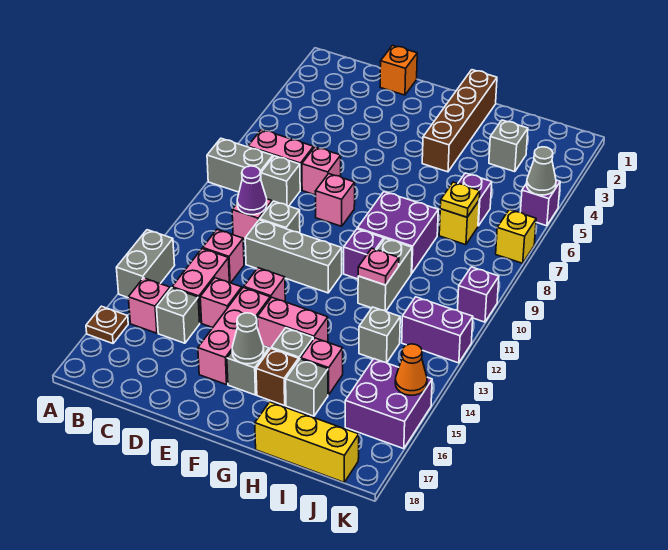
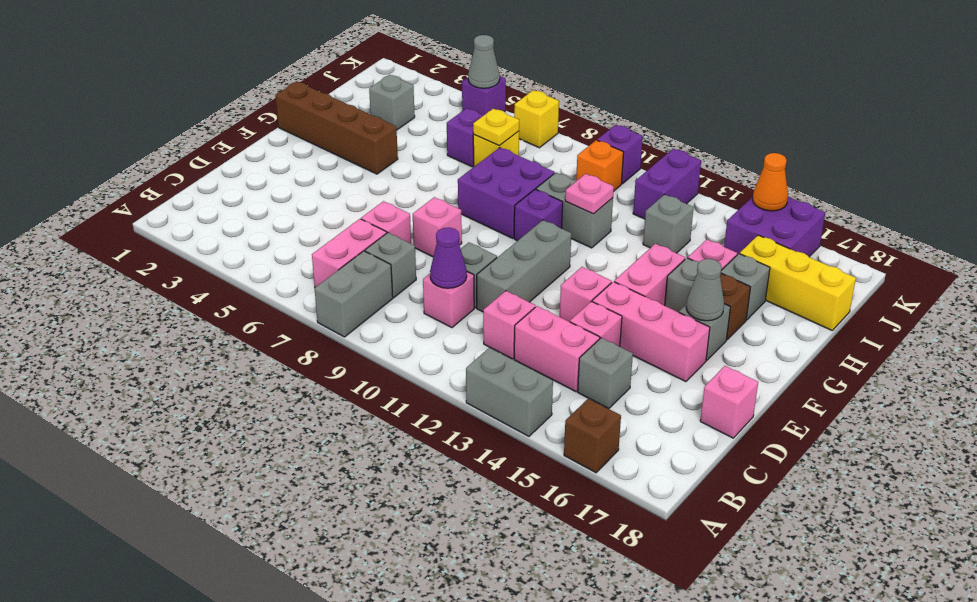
brown plate A16 level 1 -> brown brick A16 level 1
pink brick B15 level 1 -> pink brick D18 level 1
orange brick D1 level 1 -> orange brick J10 level 1
yellow brick H18:J18 level 1 -> yellow brick I16:I18 level 1

